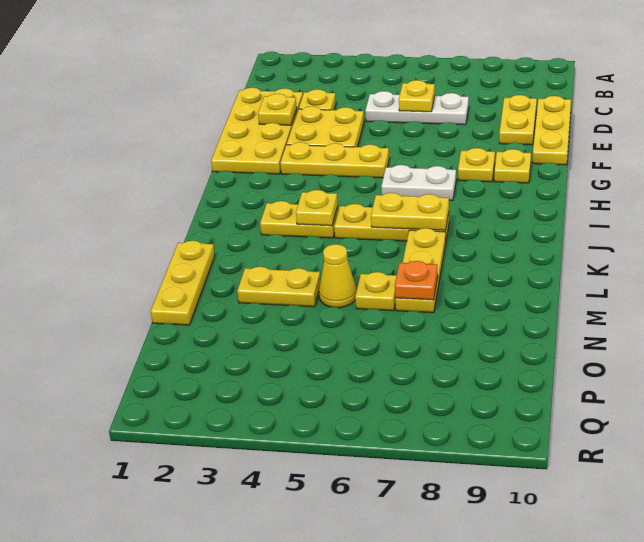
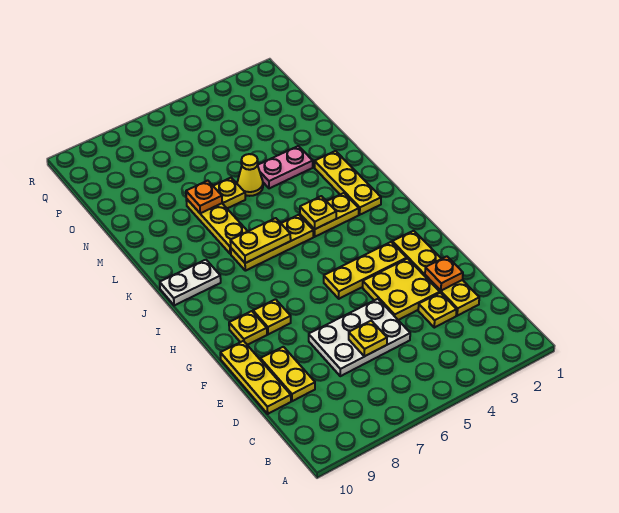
yellow plate D1:G2 level 1 -> yellow plate D2:G2 level 1
white plate D5:D7 level 1 -> white plate D5:E7 level 1
yellow plate E2 level 2 -> orange plate E2 level 2
white plate H6:H7 level 1 -> white plate J9:J10 level 1
yellow plate L1:N1 level 1 -> yellow plate J2:L2 level 1
yellow plate M3:M4 level 1 -> pink plate M3:M4 level 1

